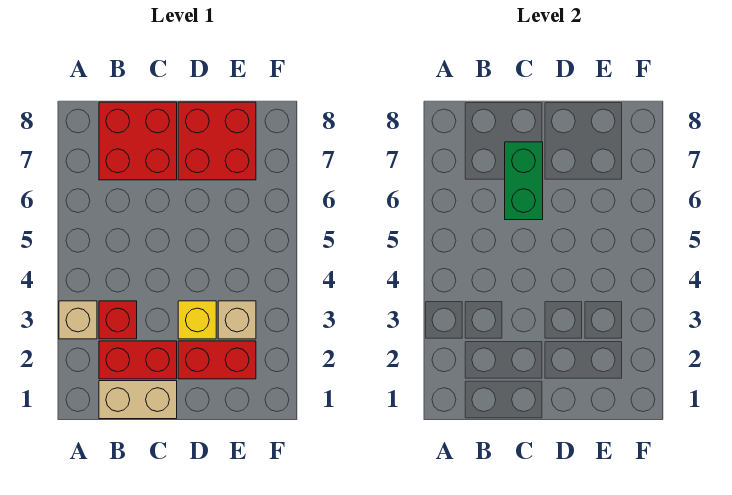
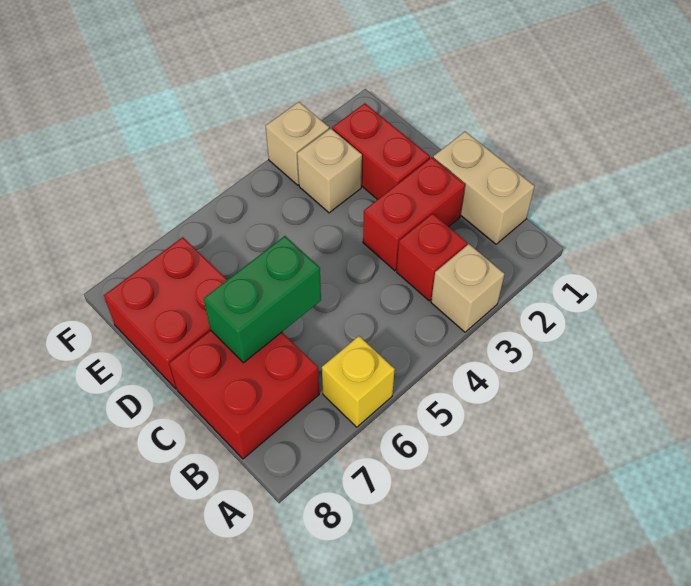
red brick B2:C2 level 1 -> red brick C2:C3 level 1
yellow brick D3 level 1 -> yellow brick A6 level 1
none -> tan brick F3 level 1

